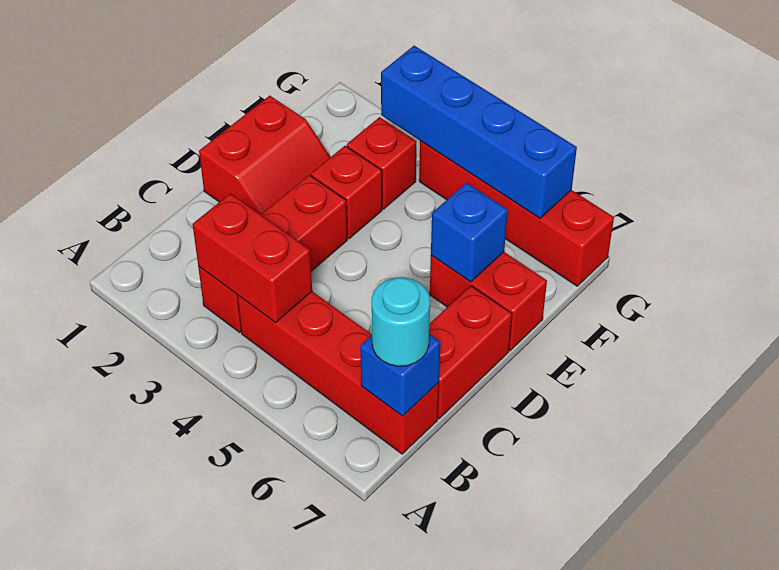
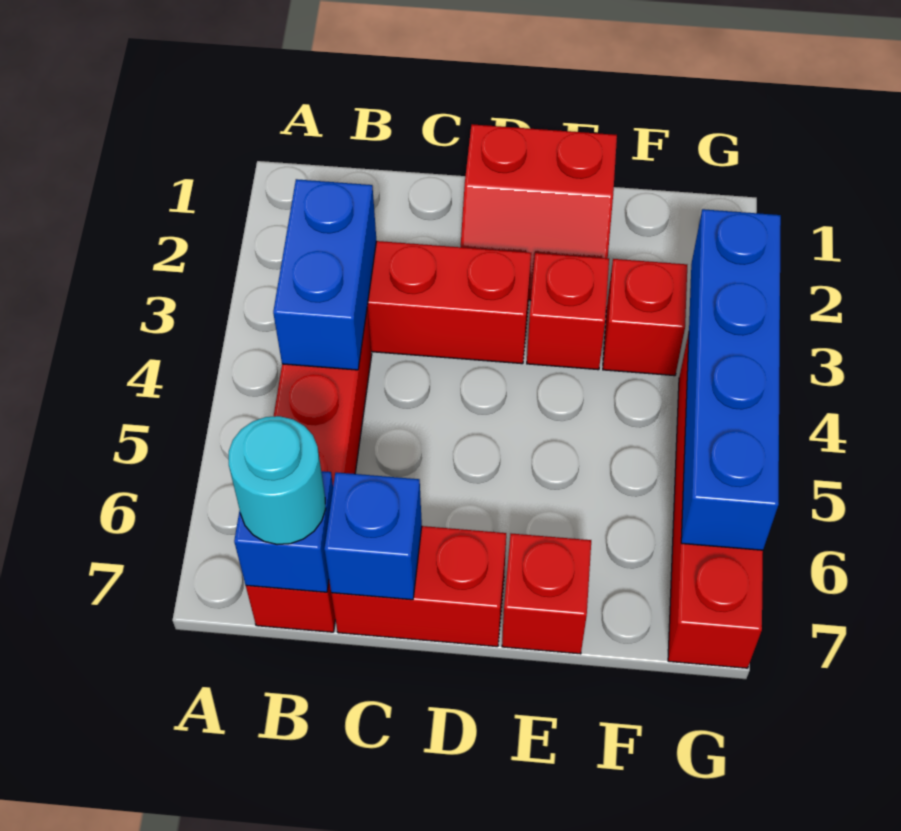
red brick B3:B4 level 2 -> blue brick B3:B4 level 2
red brick E6:E7 level 1 -> red brick E7 level 1
blue brick E6 level 2 -> blue brick C7 level 2

